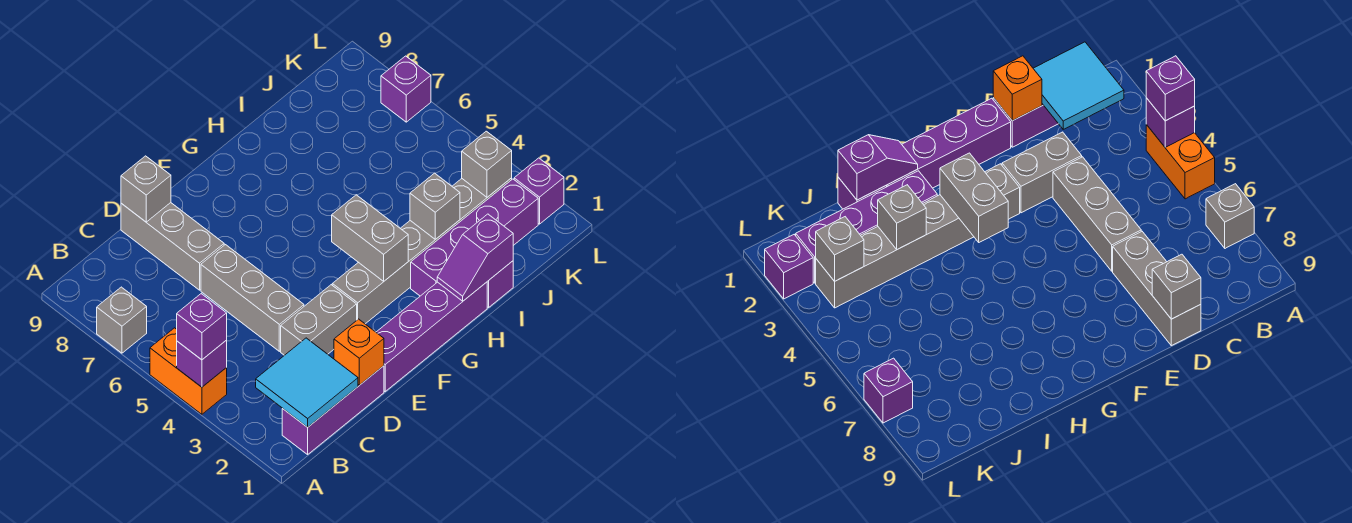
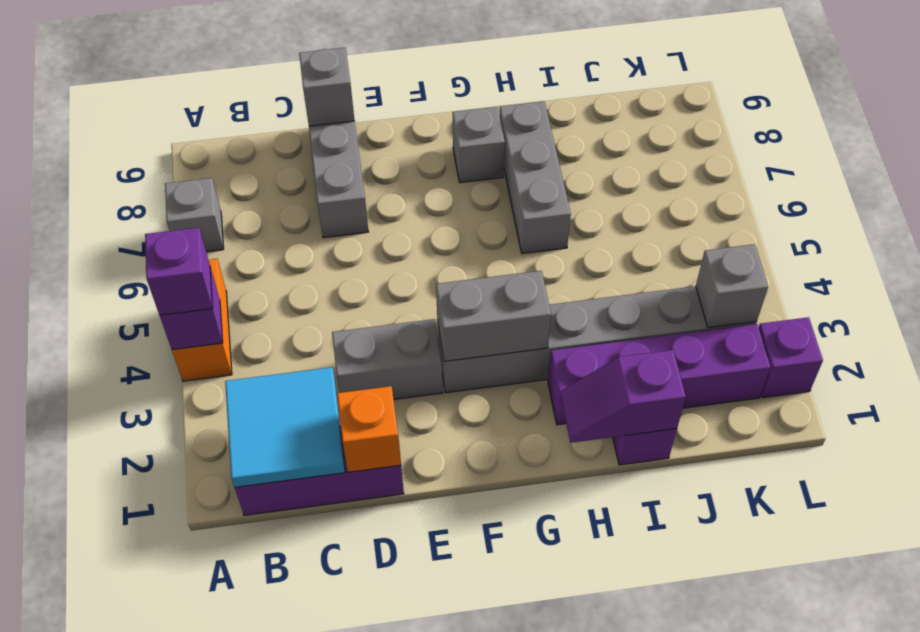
grey brick D4:D6 level 1 -> grey brick H6:H8 level 1
purple brick E1:H1 level 1 -> none
grey brick G3:G4 level 2 -> grey brick F3:G3 level 2
grey brick I3 level 2 -> grey brick G8 level 1
purple brick L7 level 1 -> none

